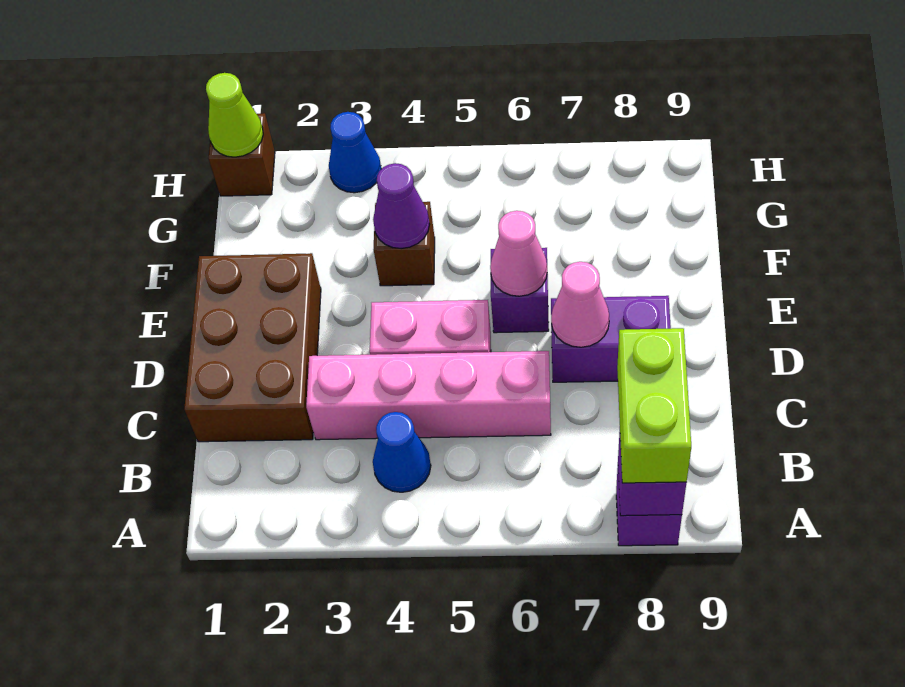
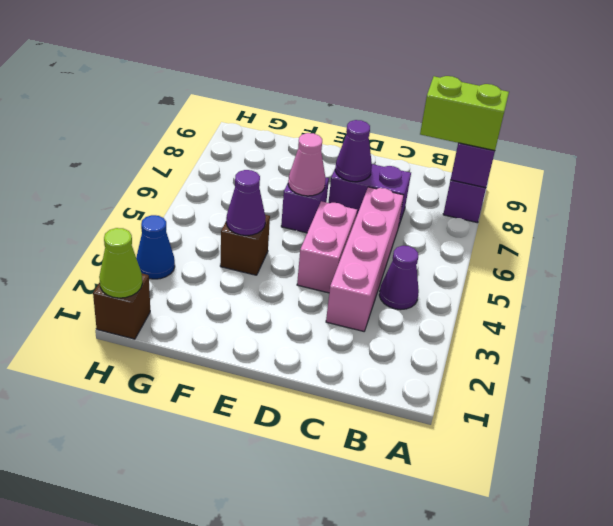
blue cone B4 level 1 -> purple cone B4 level 1
brown brick C1:E2 level 1 -> none
purple brick D7:D8 level 1 -> purple brick C7:D7 level 1
pink cone D7 level 2 -> purple cone D7 level 2

